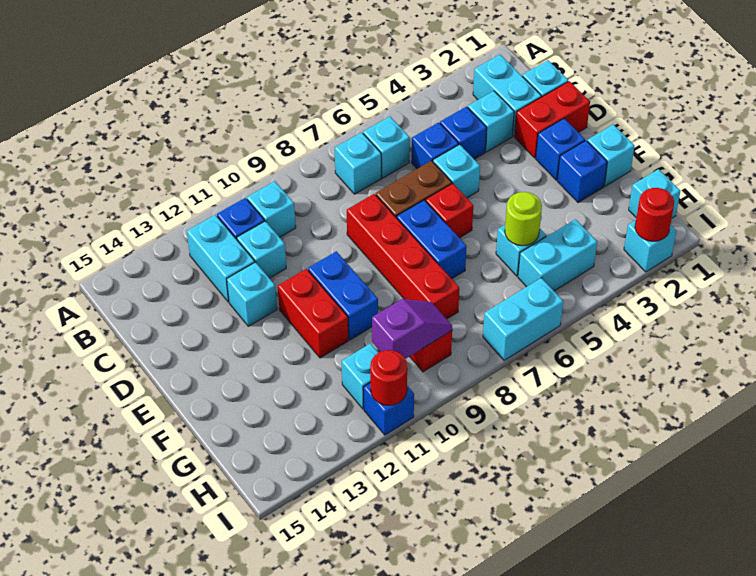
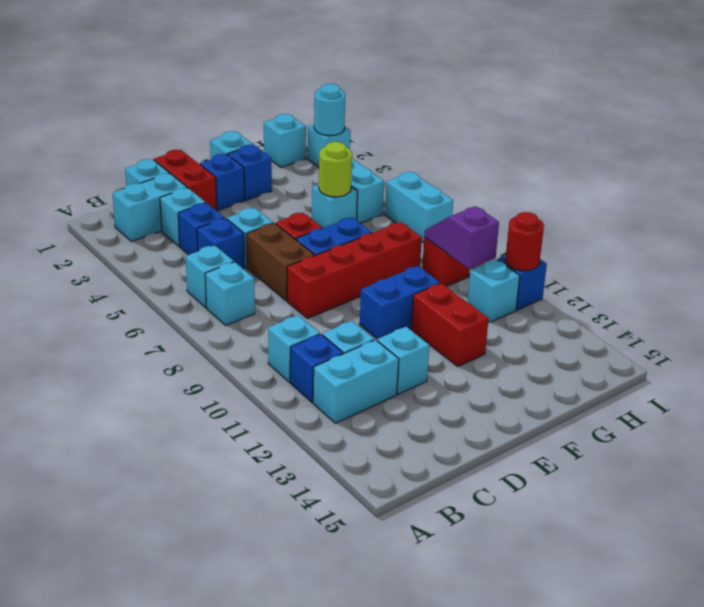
red brick E11:F11 level 1 -> red brick F11:F12 level 1
red round brick I2 level 2 -> cyan round brick I2 level 2

